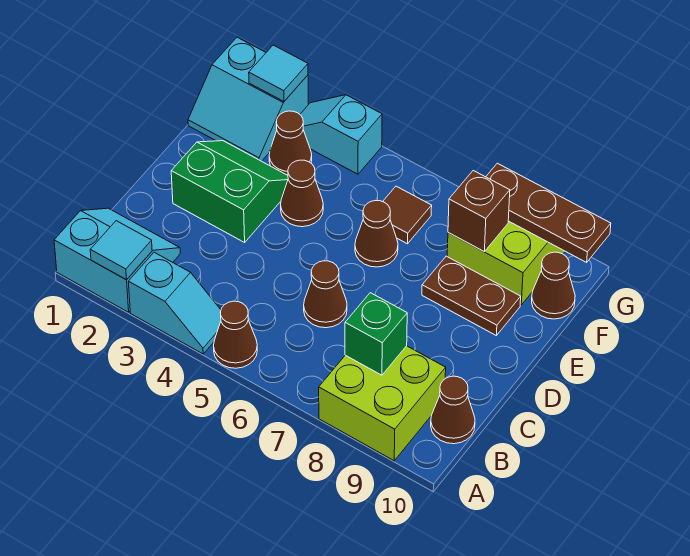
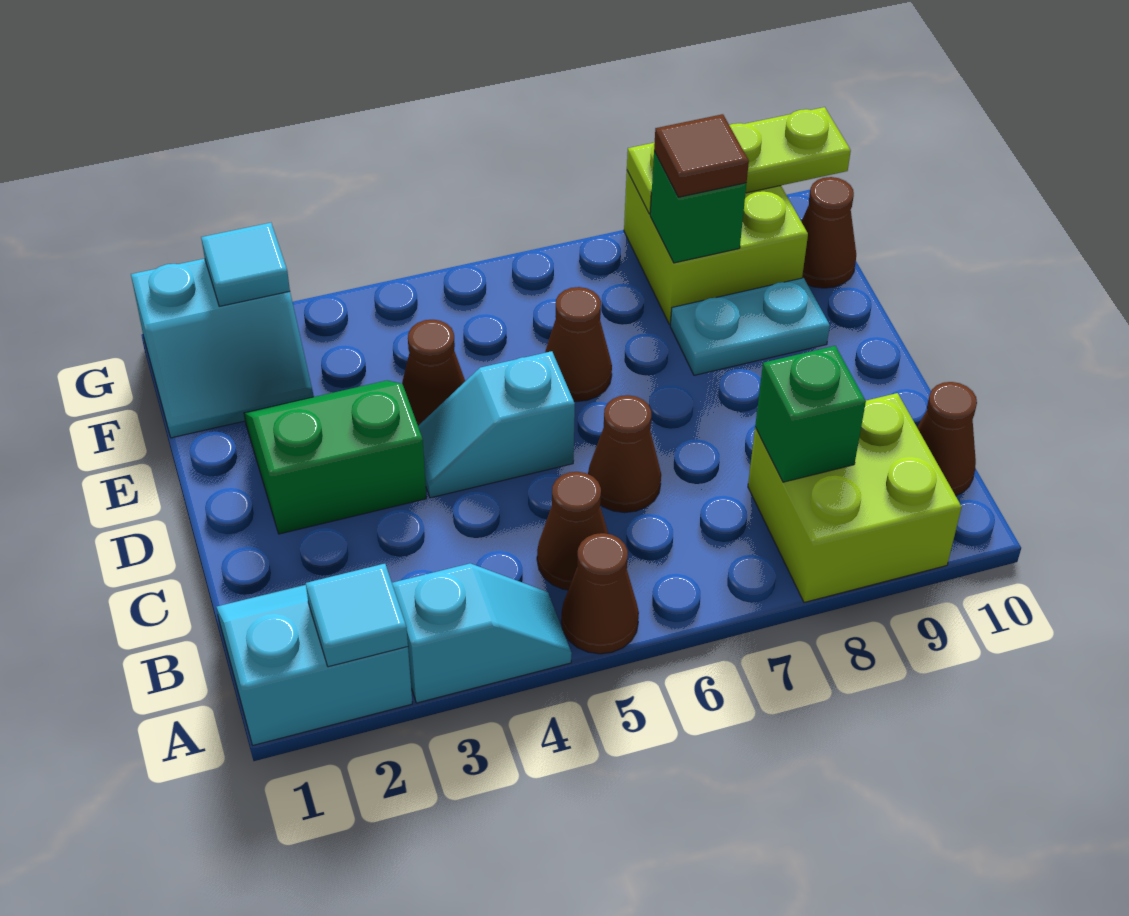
brown plate E8:E9 level 1 -> cyan plate E8:E9 level 1
brown cone F3 level 1 -> brown cone B5 level 1
brown tile F6 level 1 -> brown tile F8 level 3
brown brick F8 level 2 -> green brick F8 level 2
cyan slope G3:G4 level 1 top 4 -> cyan slope D4:D5 level 1 top 5
brown plate G8:G10 level 2 -> lime plate G8:G10 level 2

